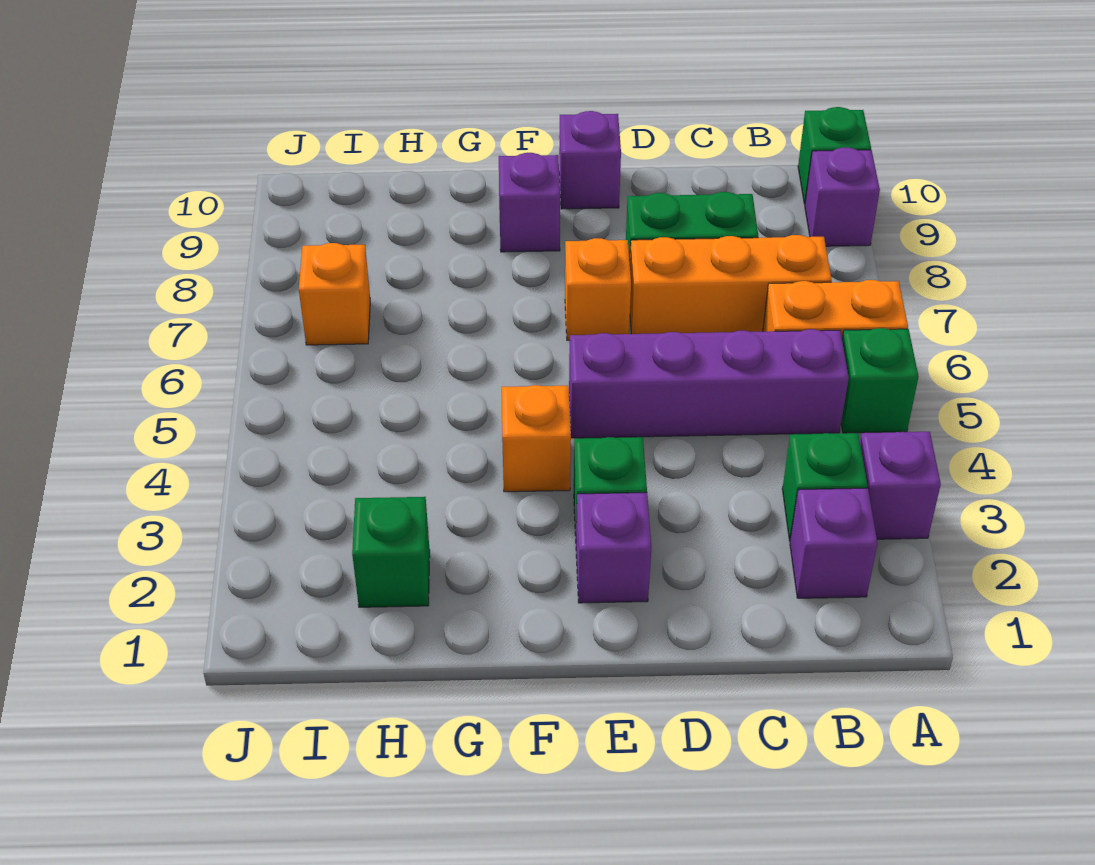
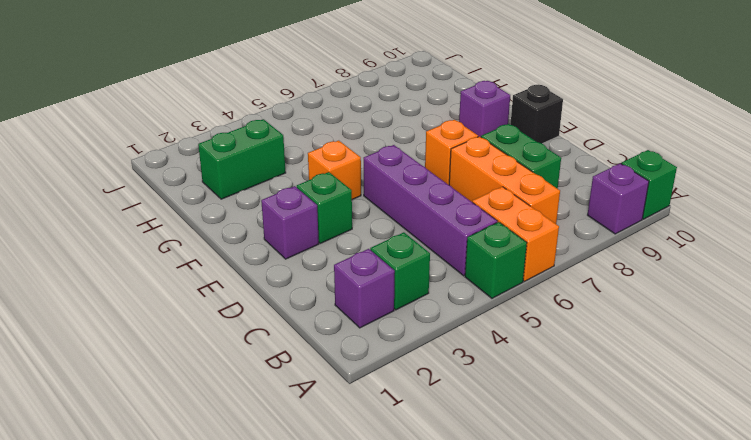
purple brick A3 level 1 -> none
purple brick E10 level 1 -> black brick E10 level 1
green brick H2 level 1 -> green brick H2:H3 level 1
orange brick I7 level 1 -> none

